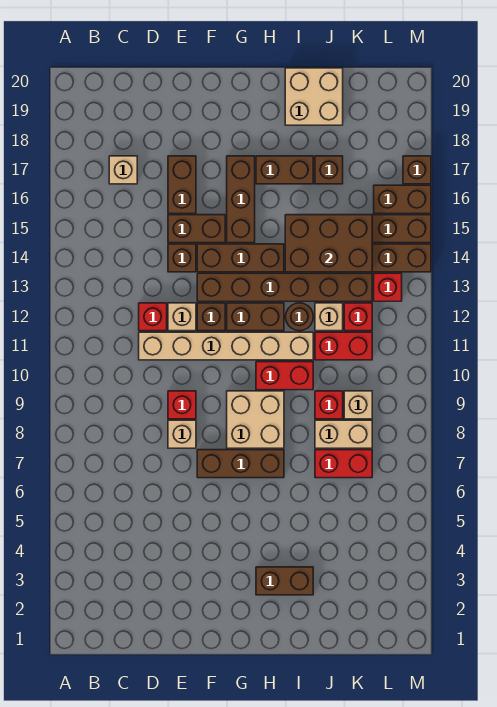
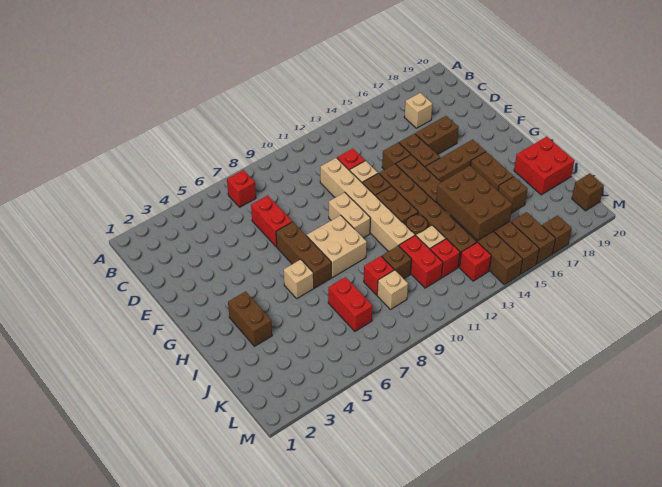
tan brick E8 level 1 -> tan brick H6 level 1
red brick E9 level 1 -> red brick B7 level 1
red brick H10:I10 level 1 -> red brick D7:E7 level 1
tan brick I19:J20 level 1 -> red brick I19:J20 level 1
tan brick J8:K8 level 1 -> tan brick F10:G10 level 1
none -> brown brick J10 level 1
none -> brown brick L20 level 1

